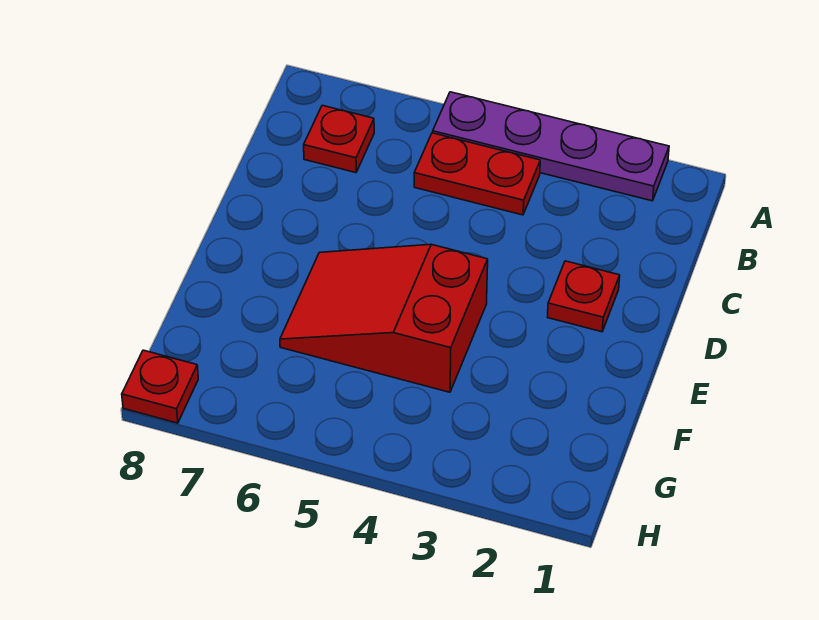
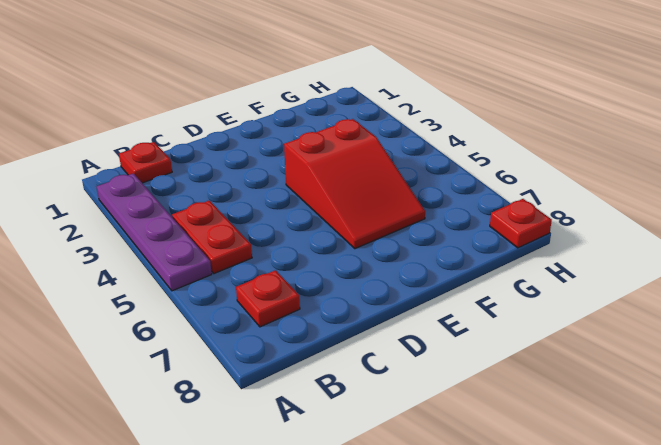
red plate D2 level 1 -> red plate B1 level 1

